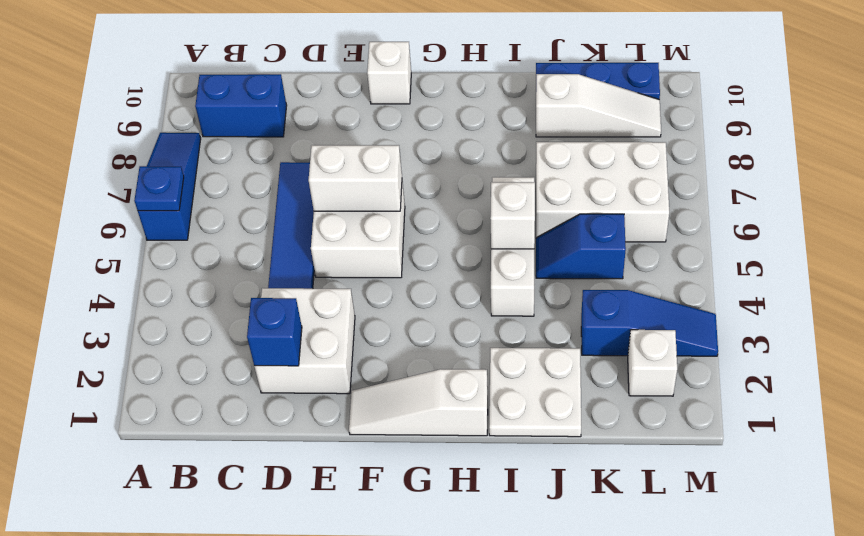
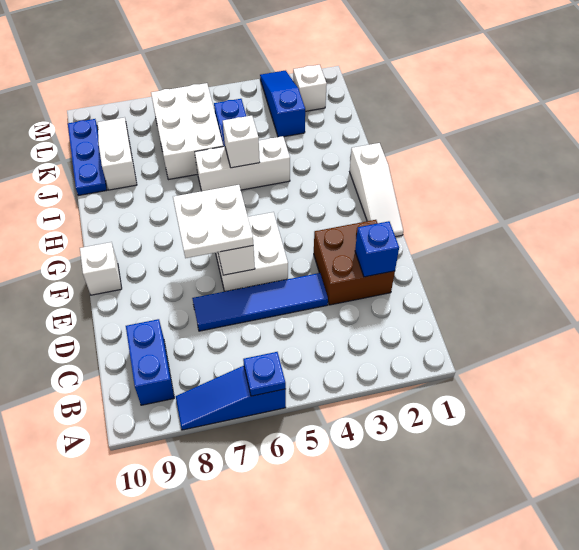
white brick D2:E3 level 1 -> brown brick D2:E3 level 1
white plate I1:J2 level 1 -> white plate E6:F7 level 3

